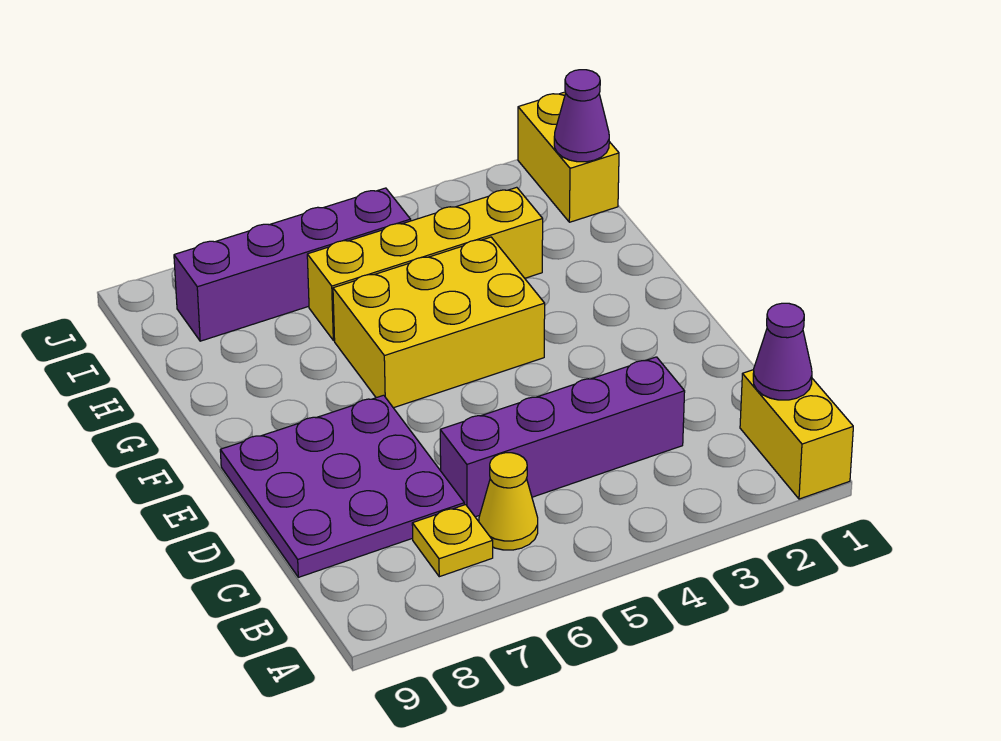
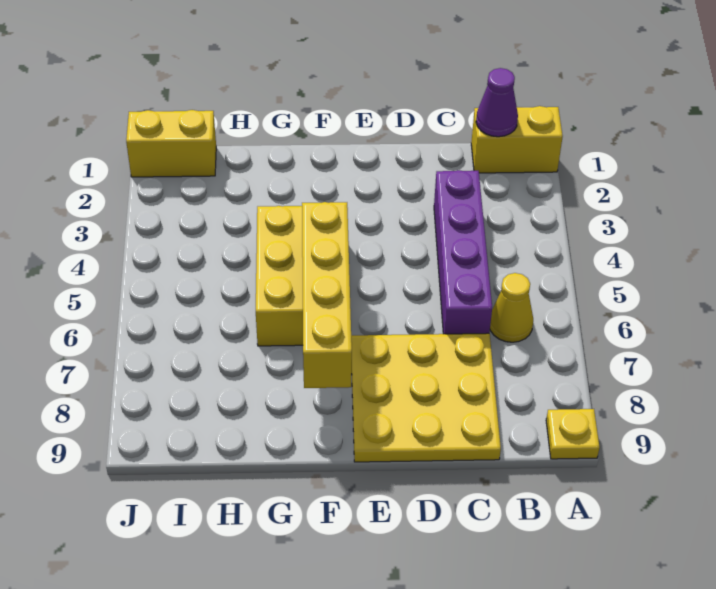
yellow plate B7 level 1 -> yellow plate A9 level 1
purple plate C7:E9 level 1 -> yellow plate C7:E9 level 1
yellow brick H3:H6 level 1 -> yellow brick F5:F8 level 2
purple cone I1 level 2 -> none
purple brick I5:I8 level 1 -> none

